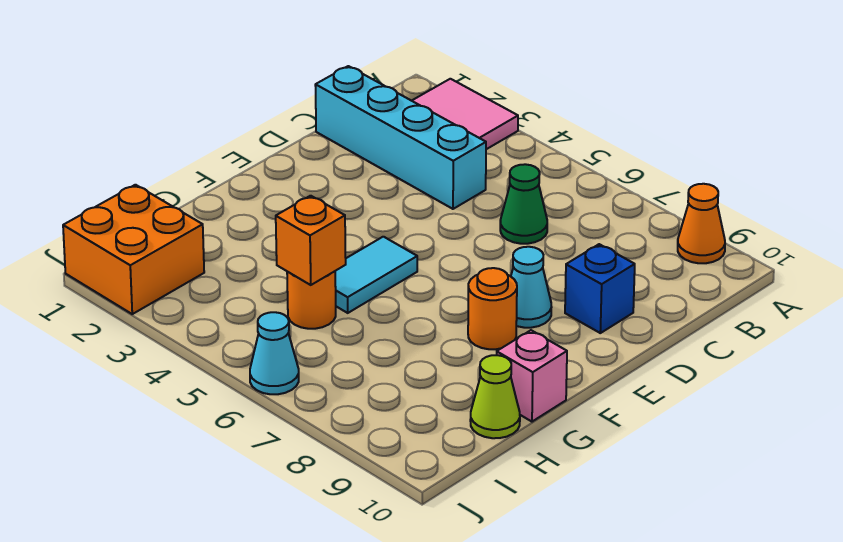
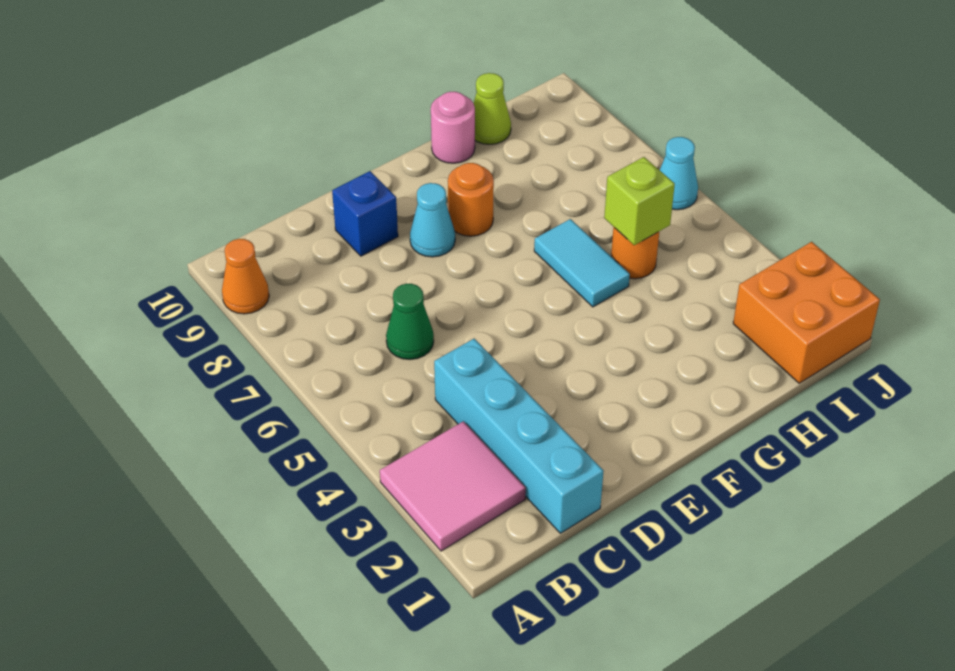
cyan tile F5:G5 level 1 -> cyan tile G5:G6 level 1
pink brick G10 level 1 -> pink round brick G10 level 1
orange brick H5 level 2 -> lime brick H5 level 2

